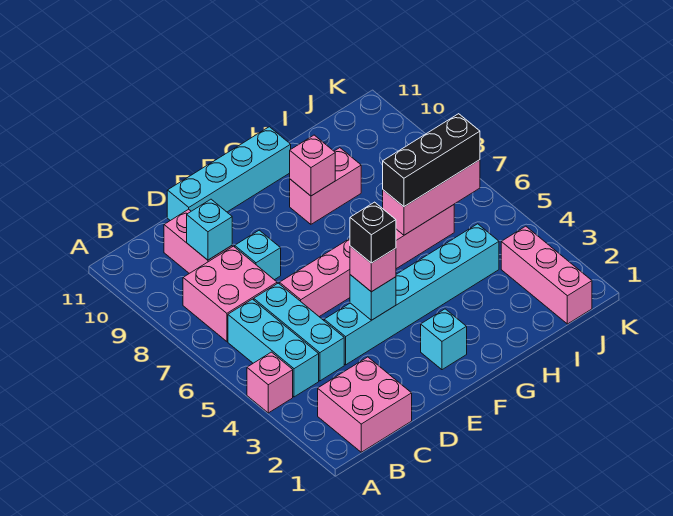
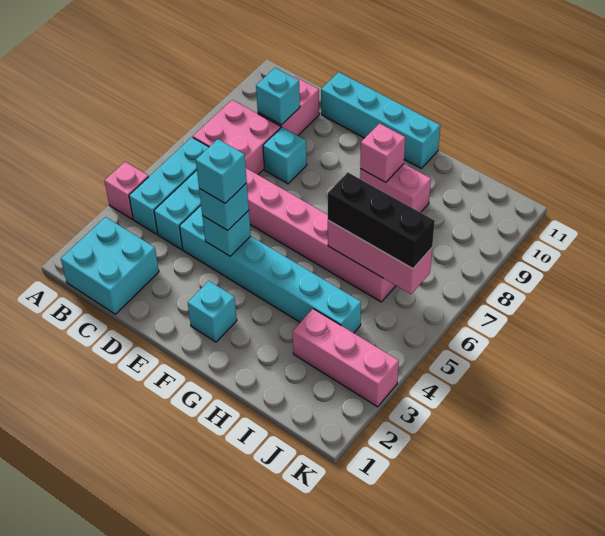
pink brick B1:C2 level 1 -> cyan brick B1:C2 level 1
pink brick E4 level 3 -> cyan brick E4 level 3
black brick E4 level 4 -> cyan brick E4 level 4
pink brick J1:J3 level 1 -> pink brick I3:K3 level 1

